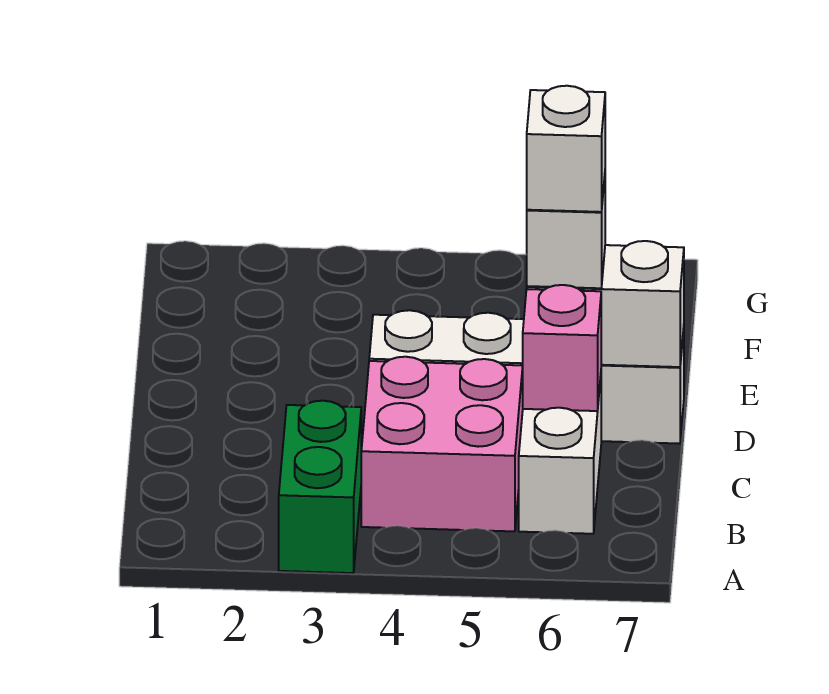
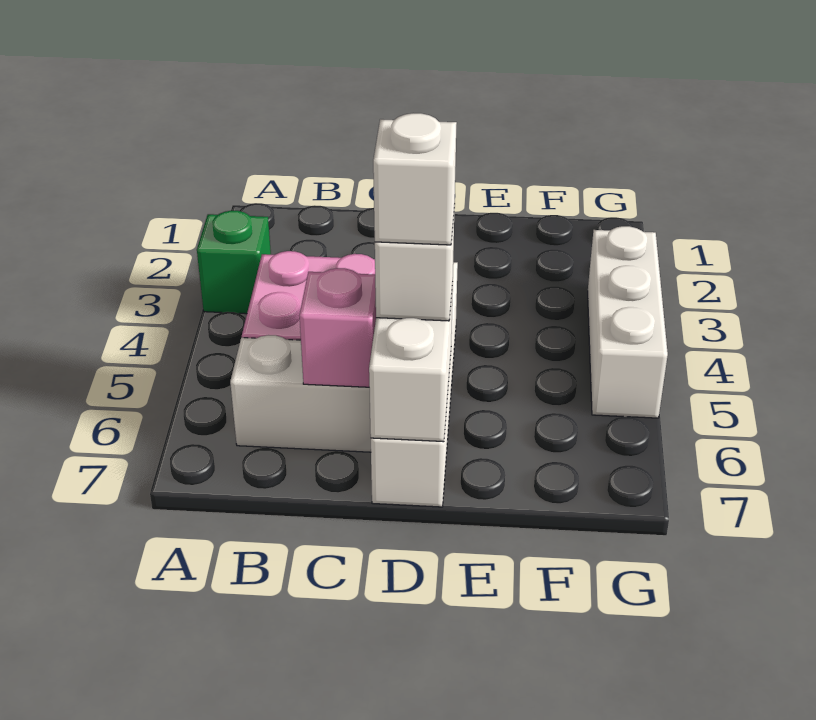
green brick A3:B3 level 1 -> green brick A3 level 1
none -> white brick G3:G5 level 1

